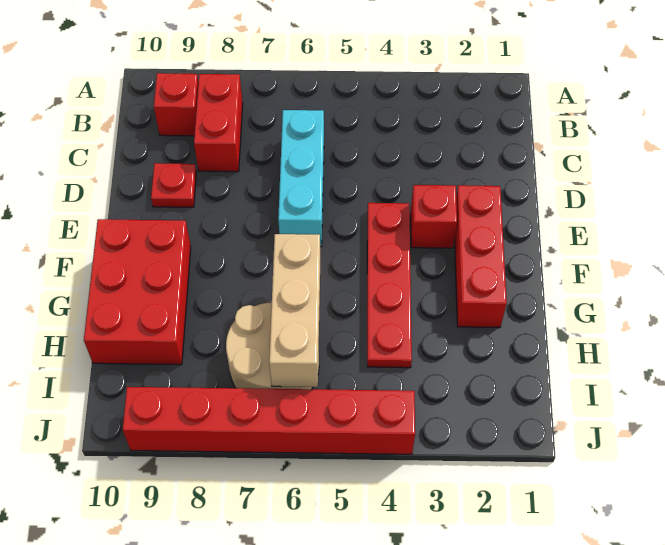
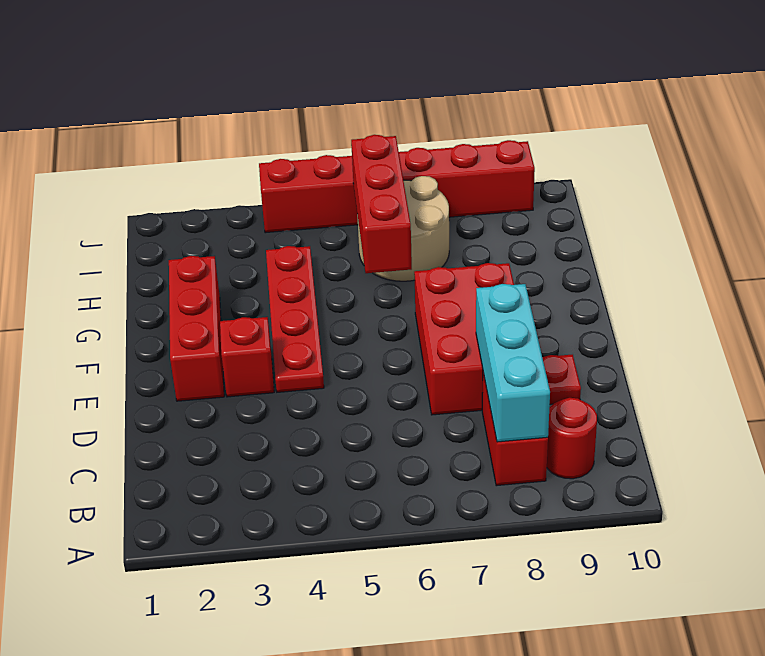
red brick B9 level 1 -> red round brick B9 level 1
cyan brick C6:E6 level 1 -> cyan brick B8:D8 level 2
red brick F9:H10 level 1 -> red brick D7:F8 level 1
tan brick G6:I6 level 2 -> red brick G6:I6 level 2

